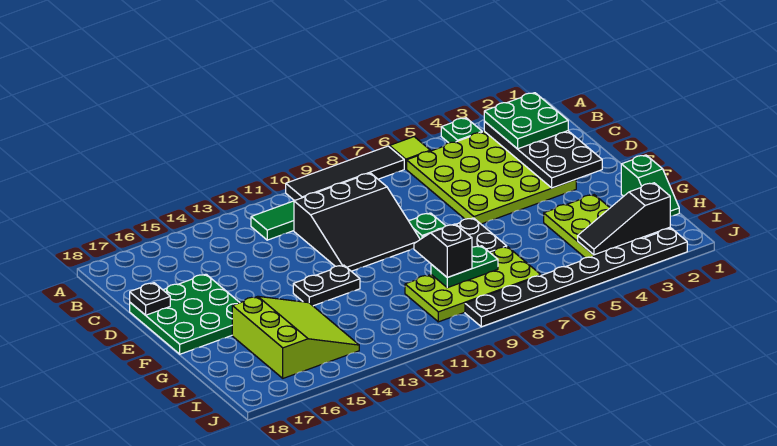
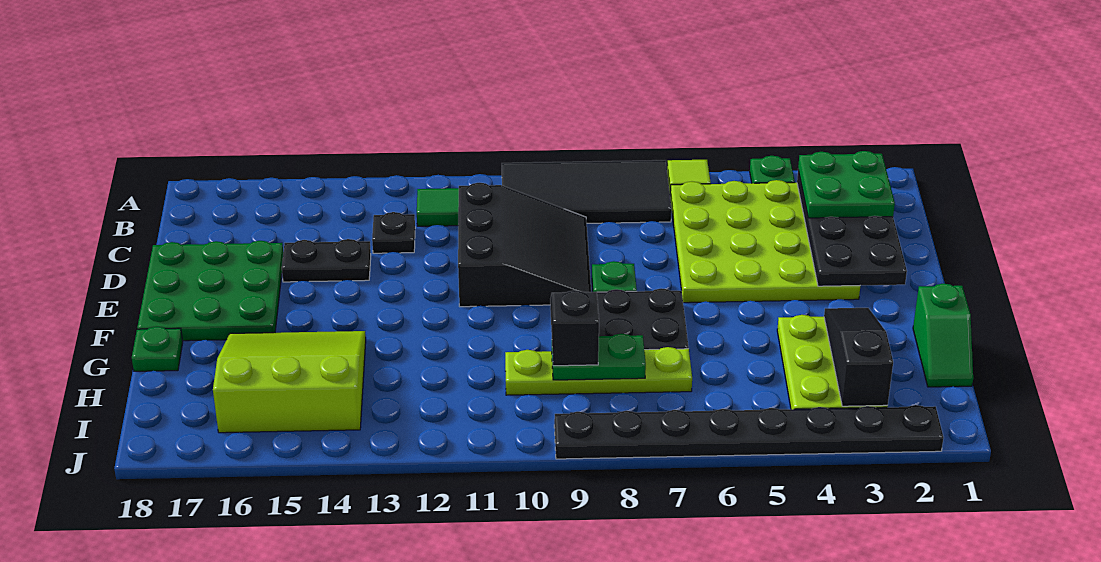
black tile A7:A10 level 1 -> black tile A7:B10 level 1
black slope C9:E11 level 1 top C -> black slope C9:E11 level 1 top 11
black plate D18 level 2 -> black plate C13 level 1
black plate F12:F13 level 1 -> black plate D14:D15 level 1
lime slope G14:I16 level 1 top 16 -> lime slope G14:I16 level 1 top I
none -> green plate G18 level 1
lime plate H7:I10 level 1 -> lime plate H7:H10 level 1
black slope I2:I4 level 2 top 2 -> black slope G3:I3 level 2 top I

